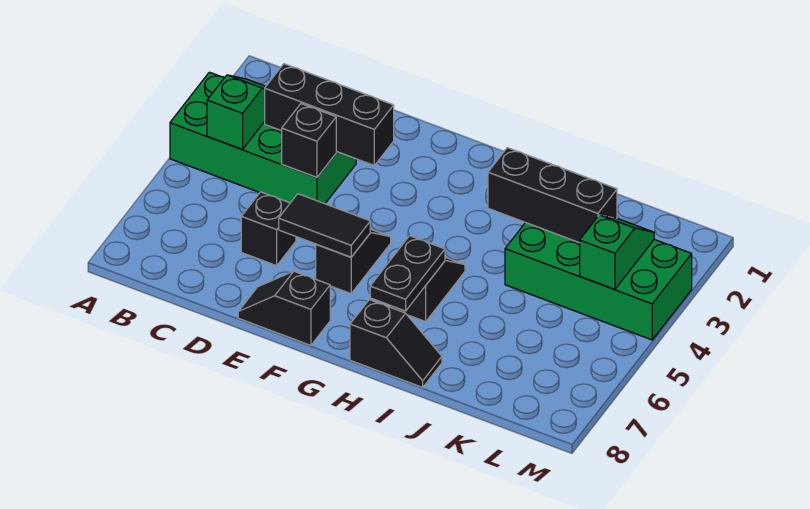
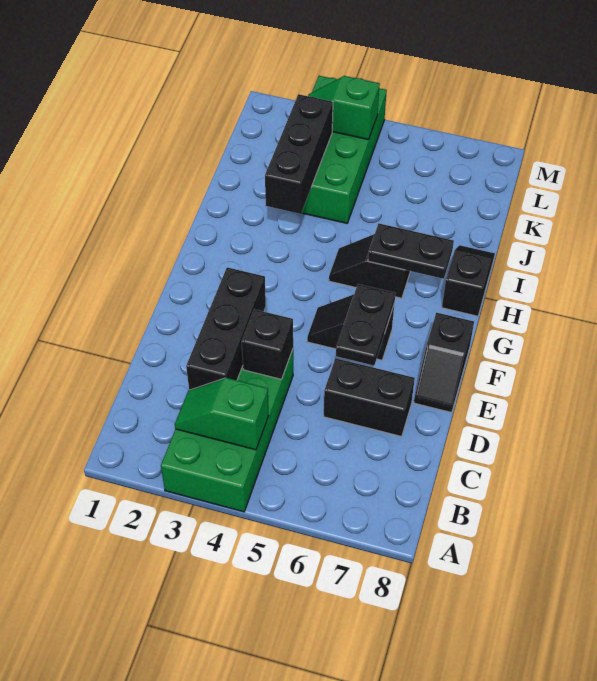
black brick D6 level 1 -> black brick D6:D7 level 1
black tile E6:F6 level 2 -> black plate E6:F6 level 2

